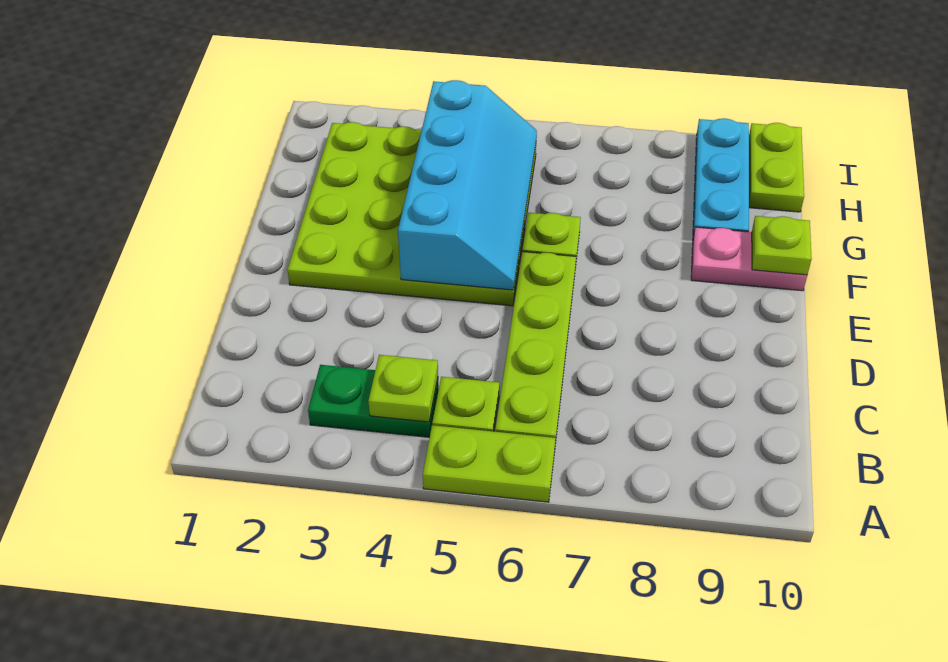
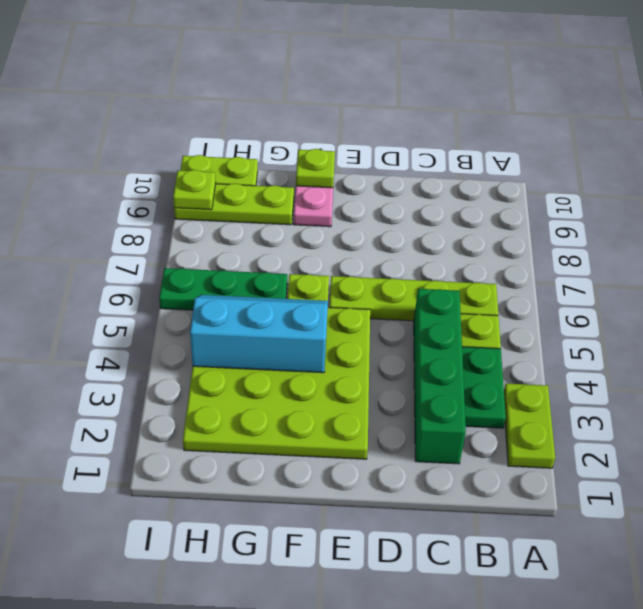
lime plate A5:A6 level 1 -> lime plate A2:A3 level 1
lime plate B4 level 2 -> lime plate I9 level 2
none -> green brick C2:C5 level 1
cyan slope E4:H5 level 2 top 4 -> cyan slope F4:H5 level 2 top 4
none -> green plate G6:I6 level 1
cyan plate G9:I9 level 1 -> lime plate G9:I9 level 1

